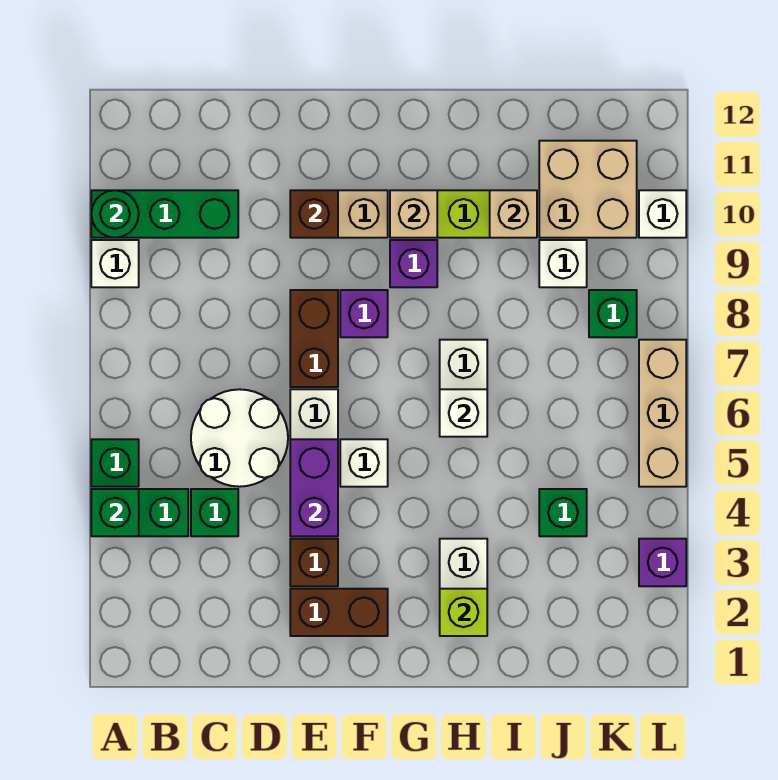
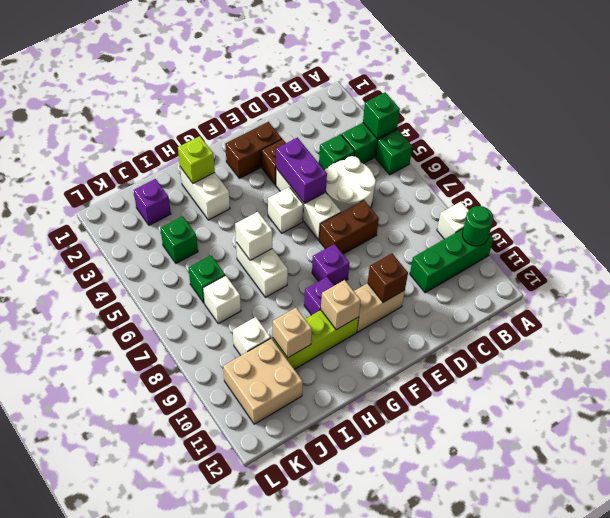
brown brick E7:E8 level 1 -> brown brick D7:E7 level 1
green brick K8 level 1 -> green brick J6 level 1
purple brick L3 level 1 -> purple brick J2 level 1
tan brick L5:L7 level 1 -> none
white brick L10 level 1 -> white brick J7 level 1

